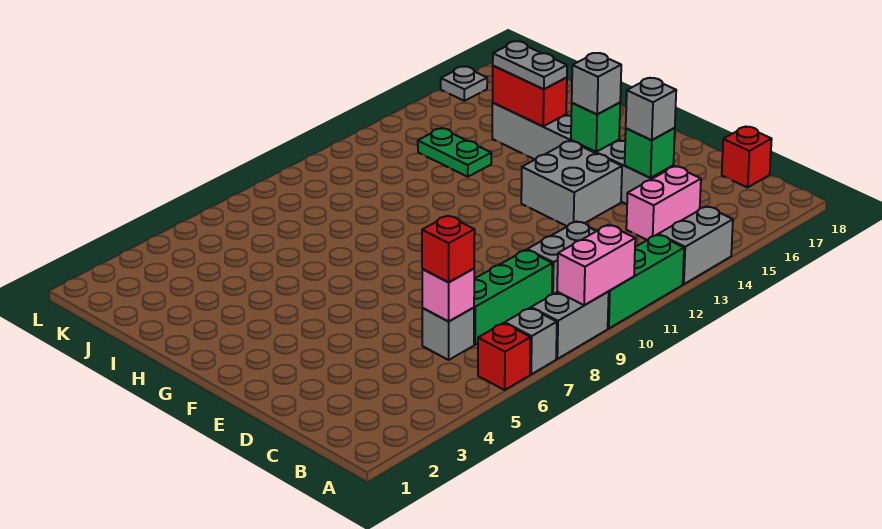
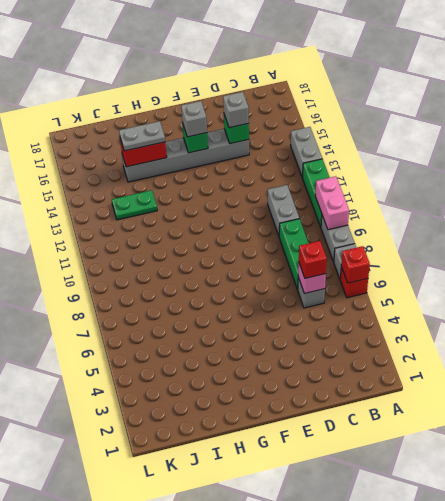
pink brick C14:C15 level 1 -> none
red brick C18 level 1 -> red brick A6 level 2
grey brick E13:F14 level 1 -> none
grey plate L16 level 1 -> none

